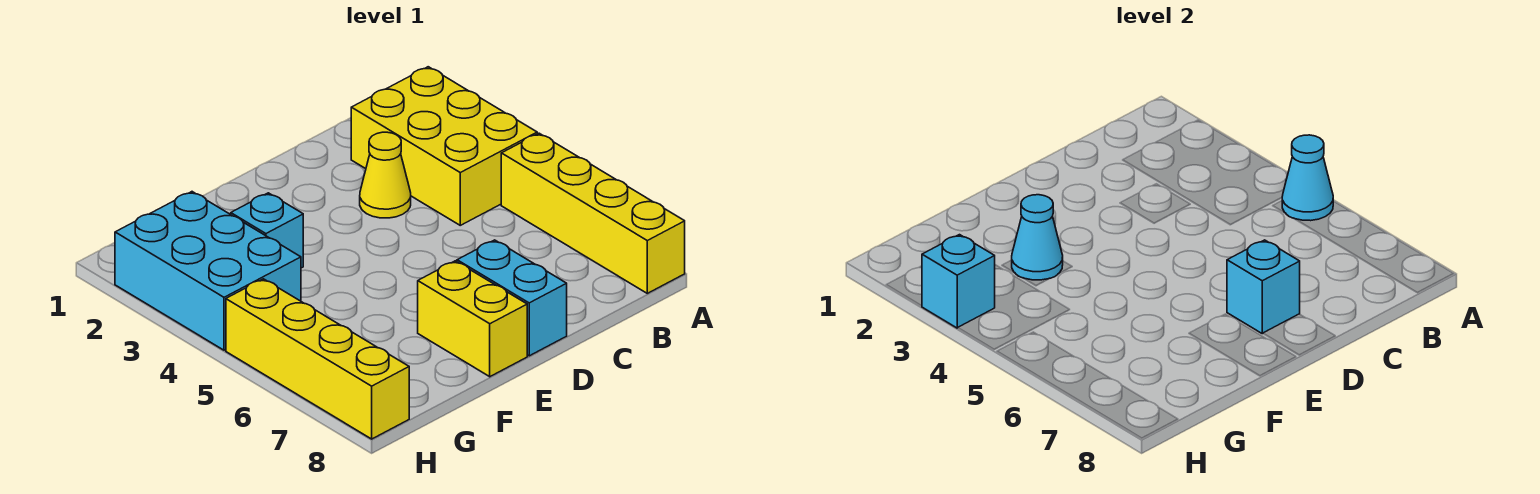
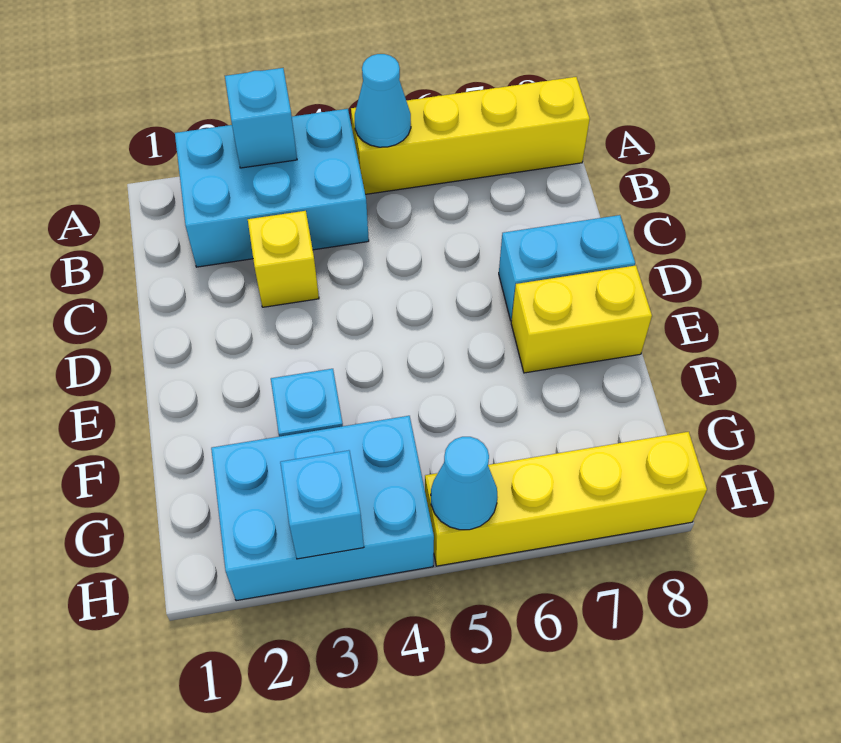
yellow brick A2:B4 level 1 -> cyan brick A2:B4 level 1
yellow cone C3 level 1 -> yellow brick C3 level 1
cyan brick D7 level 2 -> cyan brick A3 level 2
cyan cone F3 level 2 -> cyan cone H5 level 2

